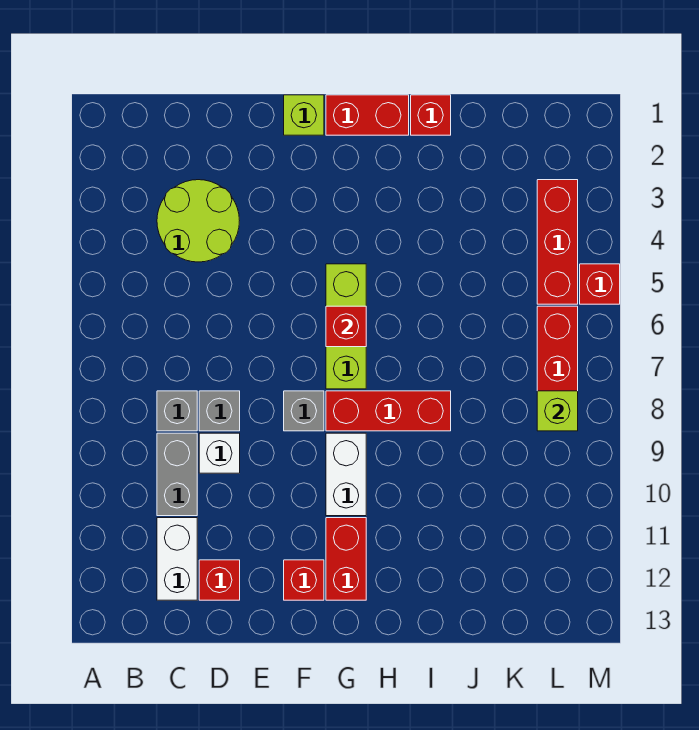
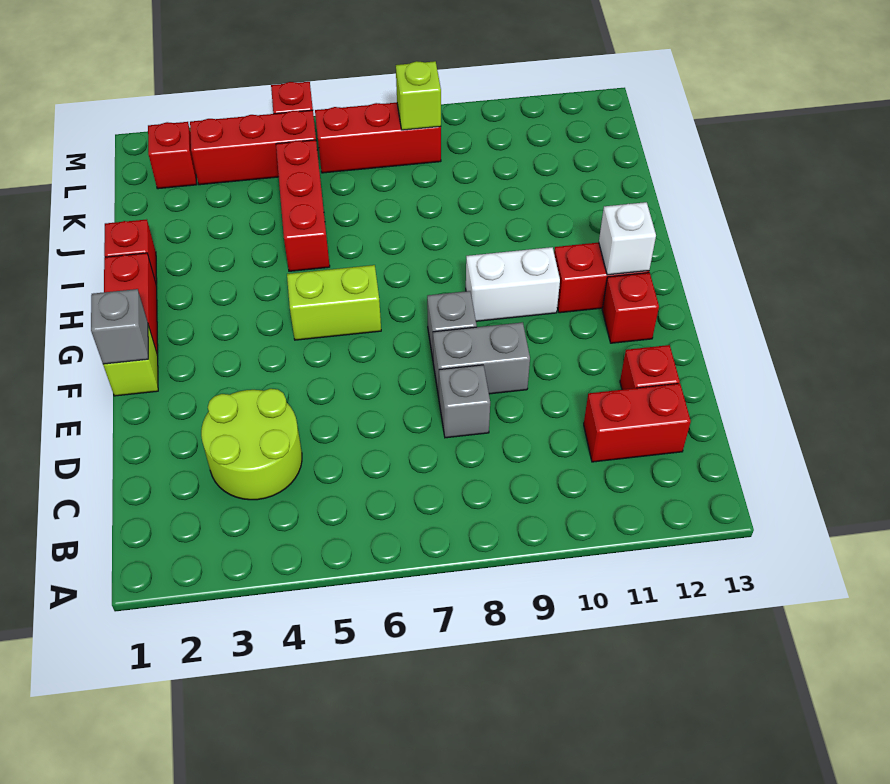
grey brick C8 level 1 -> grey brick F1 level 2
grey brick C9:C10 level 1 -> grey brick E8:E9 level 1
white brick C11:C12 level 1 -> red brick C11:C12 level 1
white brick D9 level 1 -> white brick G12 level 2
lime brick G5:G7 level 1 -> lime brick G5:G6 level 1
red brick G6 level 2 -> red brick L2 level 1
red brick G8:I8 level 1 -> red brick I5:K5 level 1

